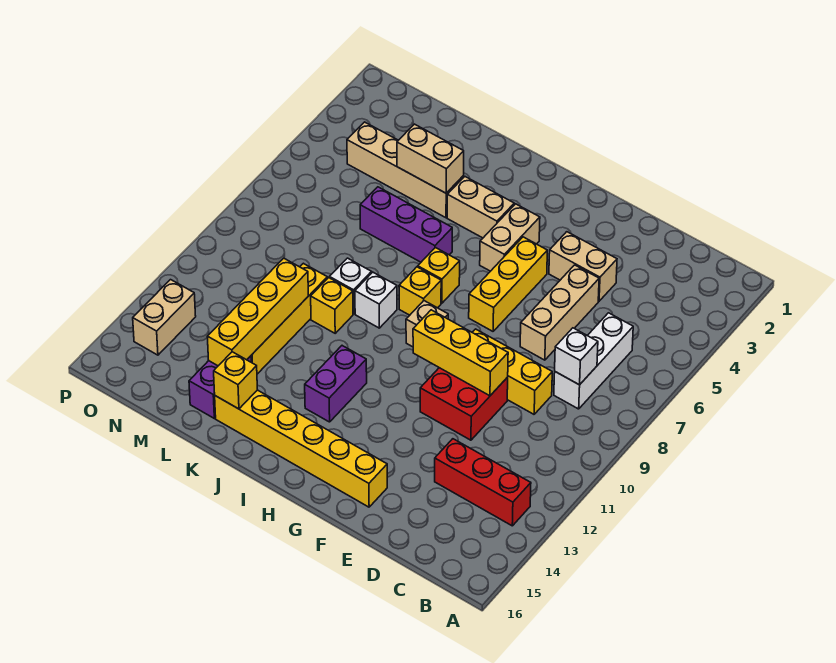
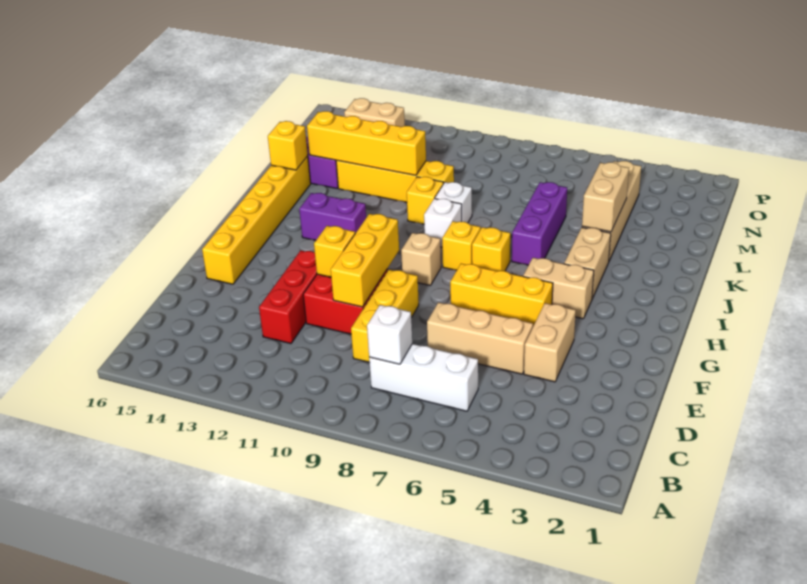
red brick B13:D13 level 1 -> red brick D12:F12 level 1
none -> yellow brick F11 level 2

